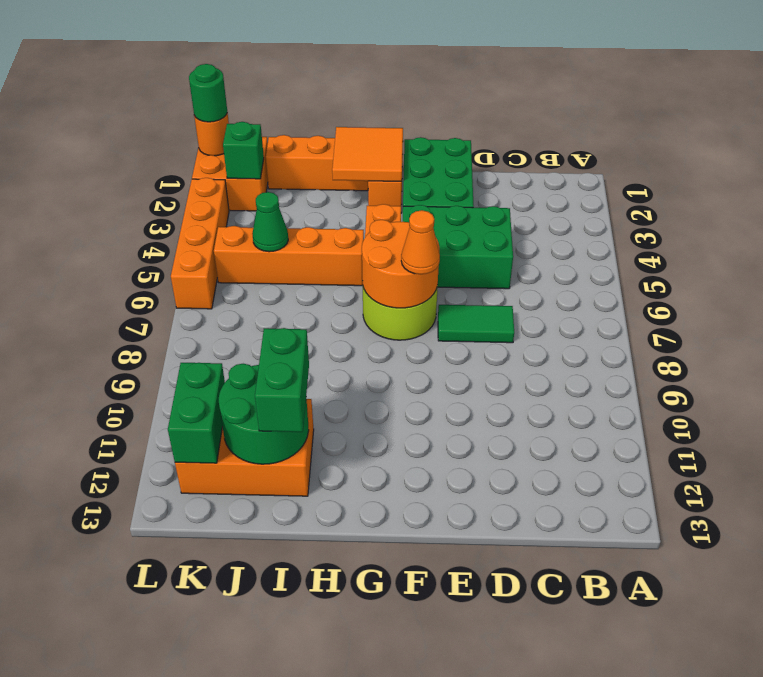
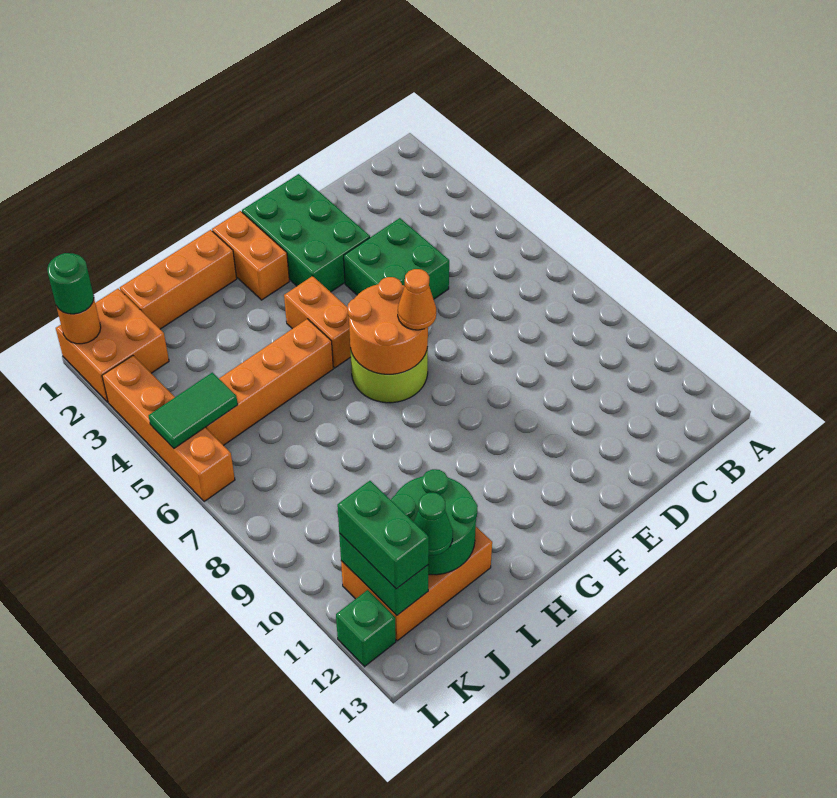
green brick D4:F5 level 1 -> green brick D4:E5 level 1
green tile D7:E7 level 1 -> green tile K5:L5 level 2
orange tile G1:H2 level 2 -> none
green brick I11:I12 level 3 -> green brick K11:K12 level 3
green cone J5 level 2 -> green cone J12 level 3
green brick K2 level 2 -> green brick L12 level 1

